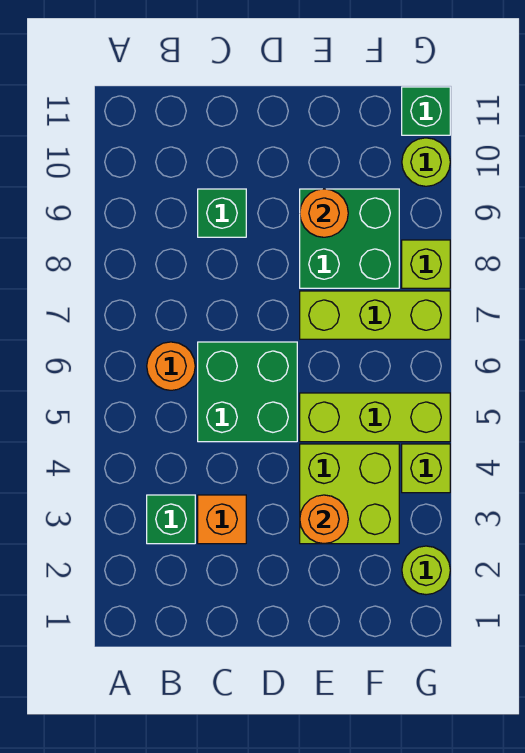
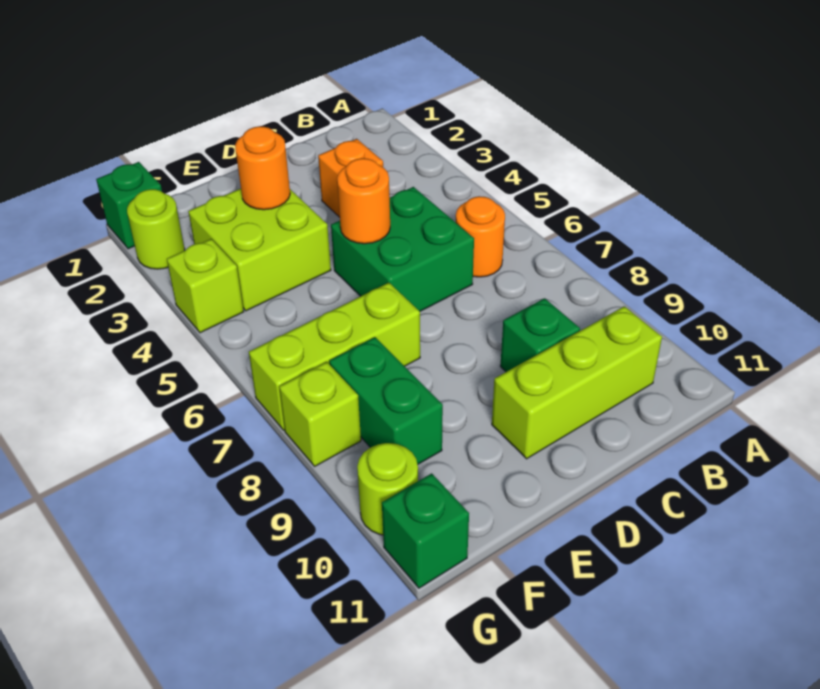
green brick B3 level 1 -> green brick G1 level 1
lime brick E5:G5 level 1 -> lime brick B10:D10 level 1
green brick E8:F9 level 1 -> green brick F8:F9 level 1
orange round brick E9 level 2 -> orange round brick D5 level 2

